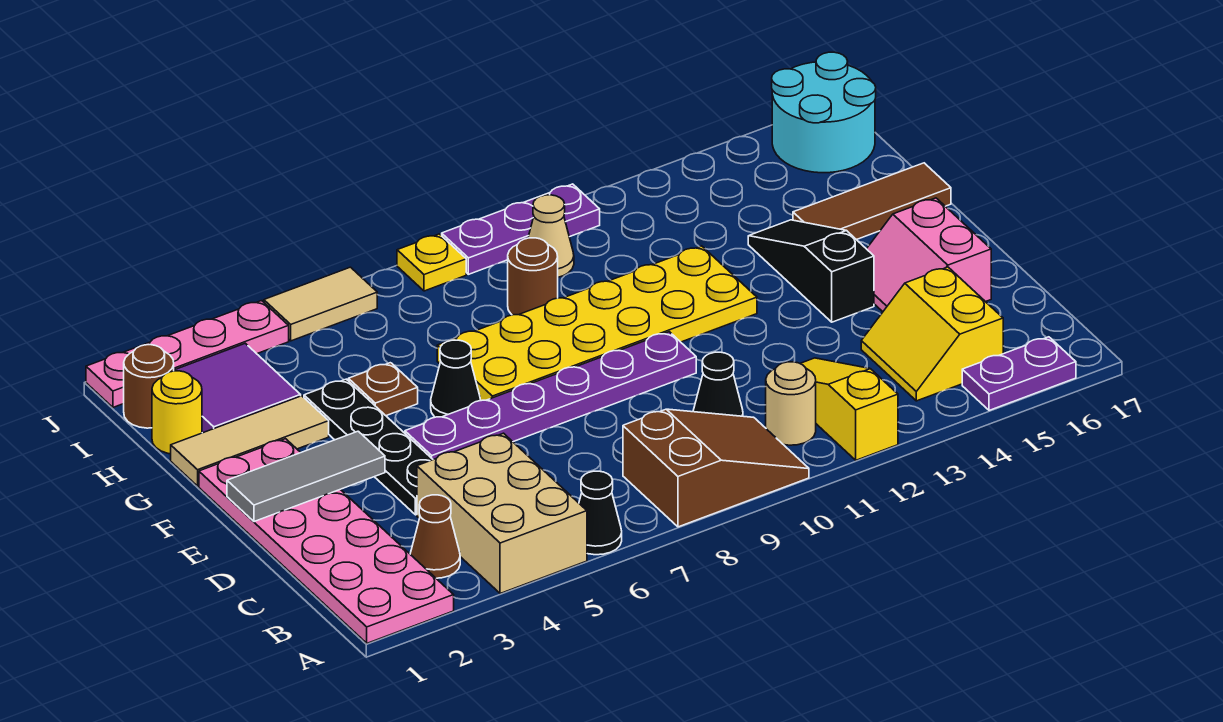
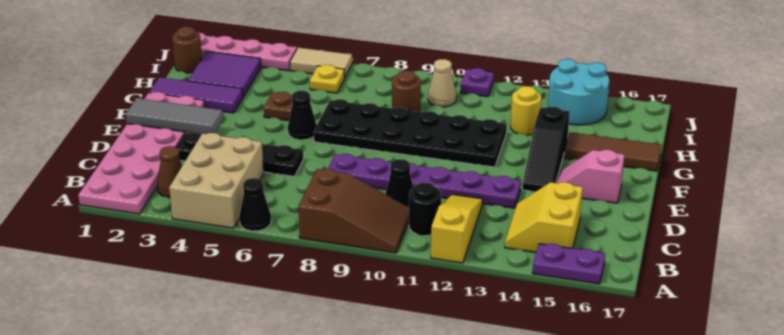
tan round brick B11 level 1 -> black round brick B11 level 1
black plate D4:G4 level 1 -> black plate D3:D6 level 1
pink slope D15:E16 level 1 top 16 -> pink slope E15:E16 level 1 top 16
purple plate E5:E10 level 1 -> purple plate D8:D13 level 1
black slope E14:G14 level 1 top E -> black slope E14:G14 level 1 top G
yellow plate F7:G12 level 1 -> black plate F7:G12 level 1
tan tile G1:G3 level 1 -> purple tile G1:G3 level 1
yellow round brick H1 level 1 -> yellow round brick H13 level 1
cyan round brick I16:J17 level 1 -> cyan round brick I14:J15 level 1
yellow plate J8 level 1 -> yellow plate I6 level 1
purple plate J9:J11 level 1 -> purple plate J11 level 1

